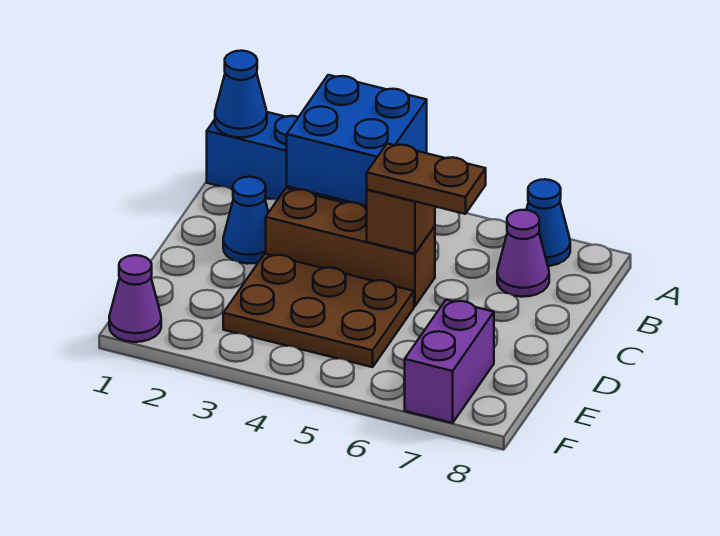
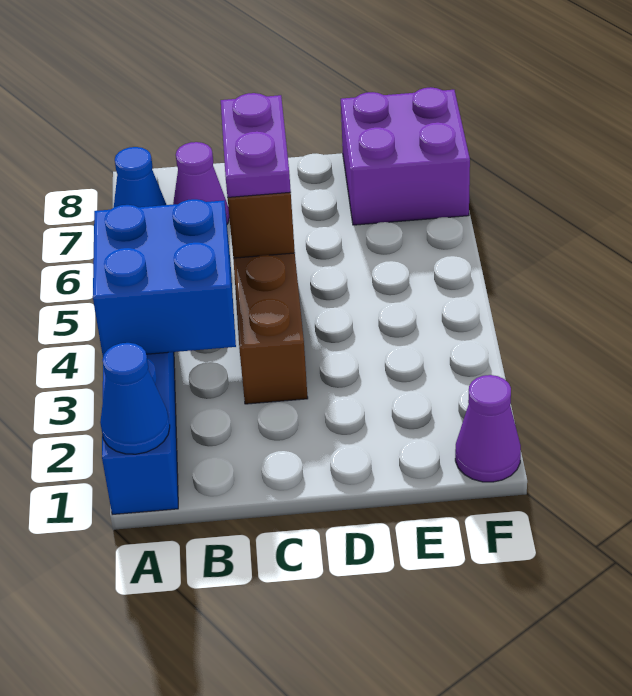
blue cone C2 level 1 -> none
brown plate C5:C6 level 3 -> purple plate C5:C6 level 3
brown plate D3:E5 level 1 -> none
purple brick E7:F7 level 1 -> purple brick E7:F8 level 1

